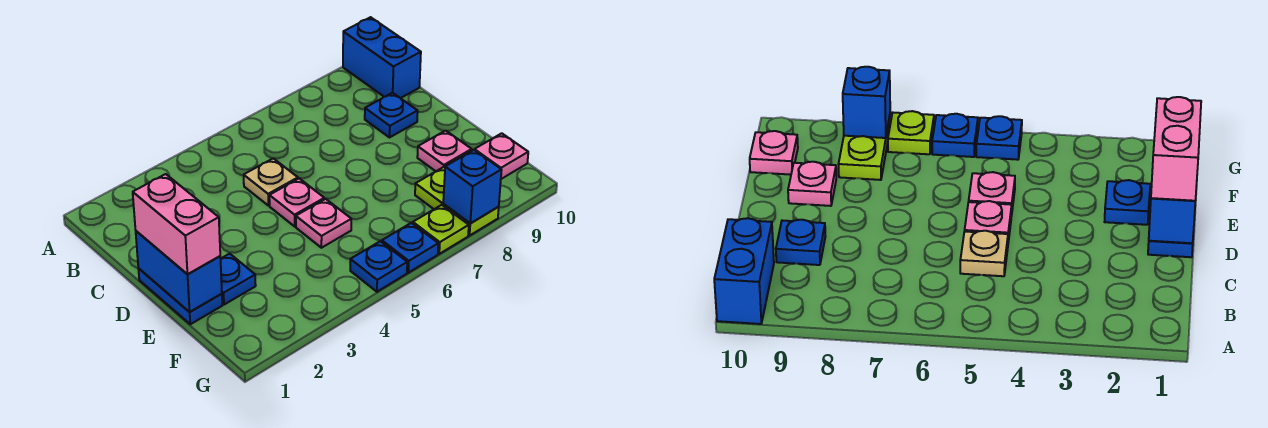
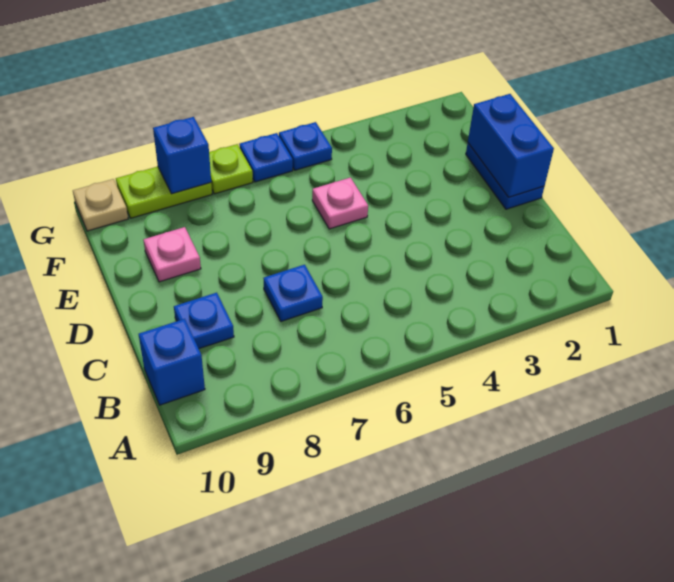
blue brick A10:B10 level 1 -> blue brick B10 level 1
tan plate C5 level 1 -> tan plate G10 level 1
pink brick D1:E1 level 3 -> none
pink plate D5 level 1 -> none
blue plate E2 level 1 -> blue plate C7 level 1
lime plate F8:G8 level 1 -> lime plate G8:G9 level 1
pink plate F10 level 1 -> none

